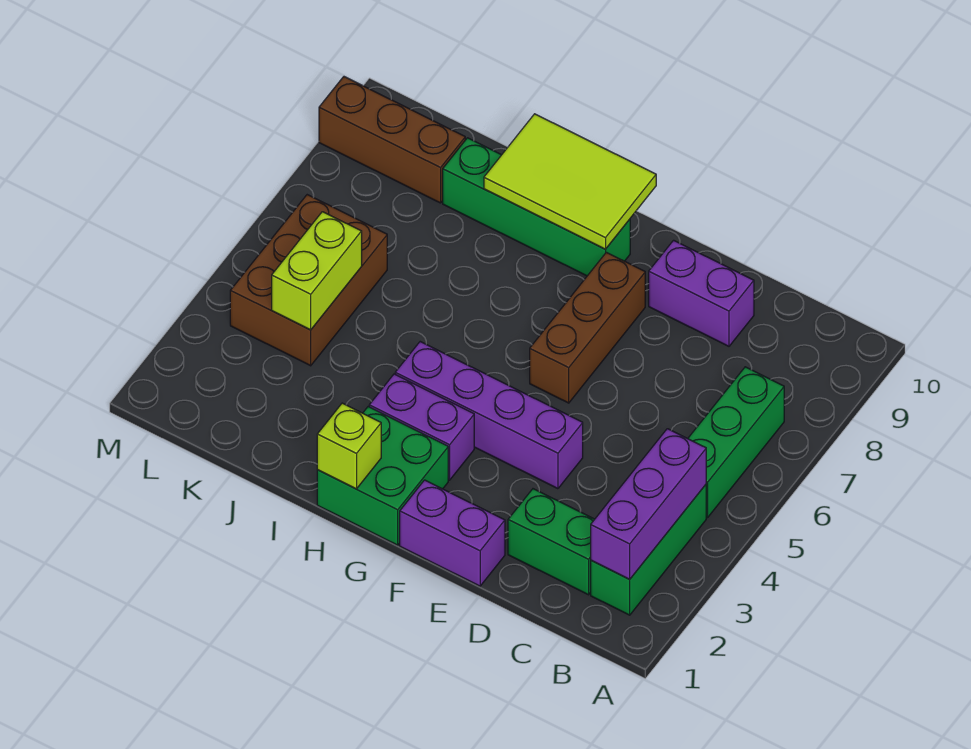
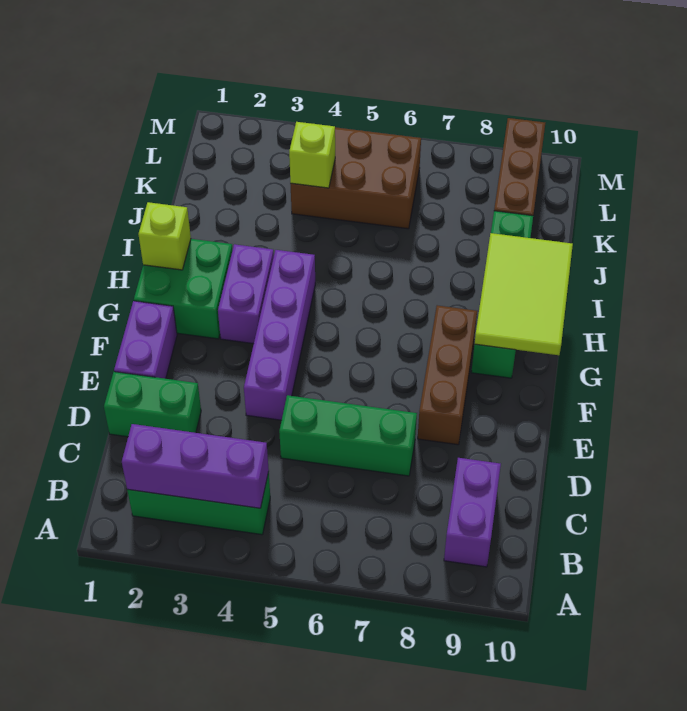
green brick B5:B7 level 1 -> green brick D5:D7 level 1
green brick C2:D2 level 1 -> green brick D1:D2 level 1
purple brick D9:E9 level 1 -> purple brick B9:C9 level 1
brown brick F6:F8 level 1 -> brown brick E8:G8 level 1
lime brick K4:K5 level 2 -> lime brick K4 level 2

